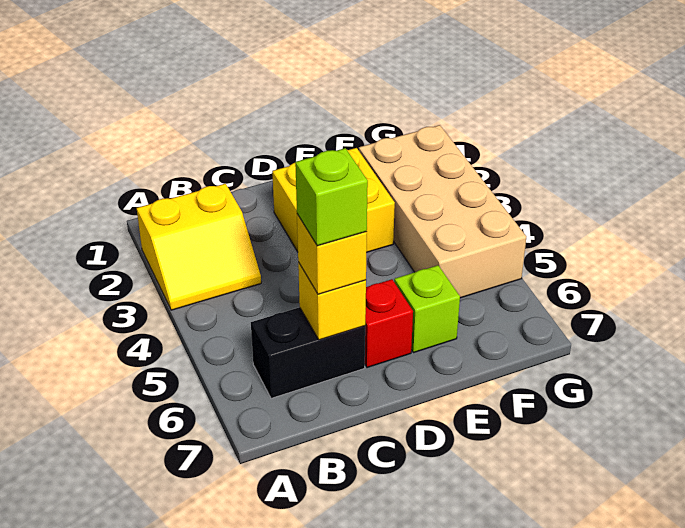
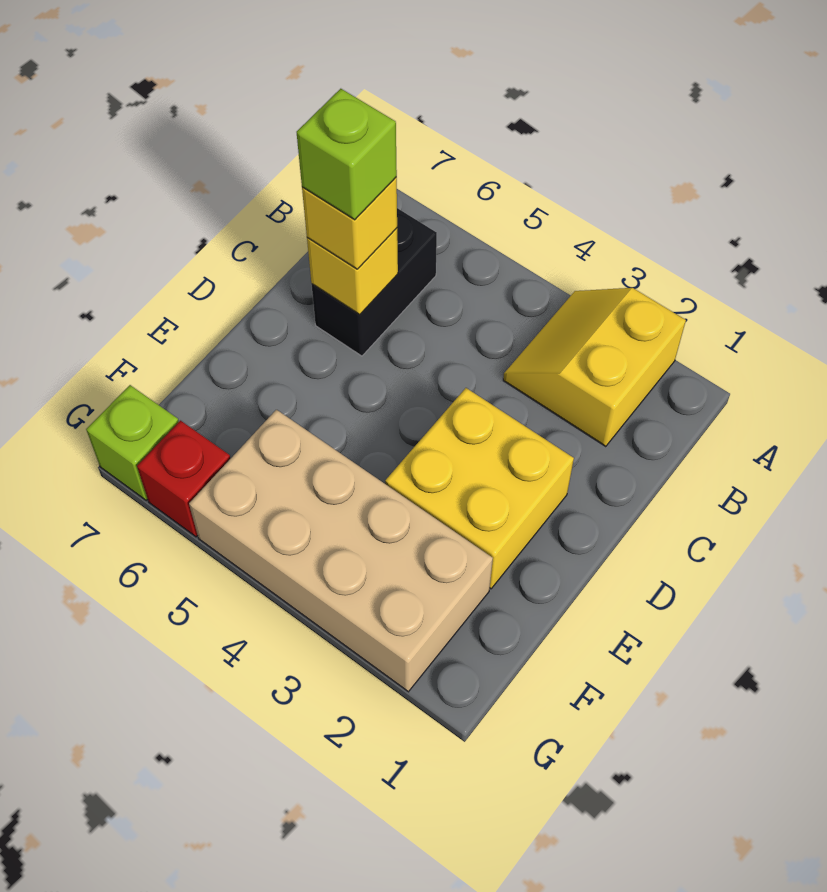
red brick D6 level 1 -> red brick G6 level 1
lime brick E6 level 1 -> lime brick G7 level 1

